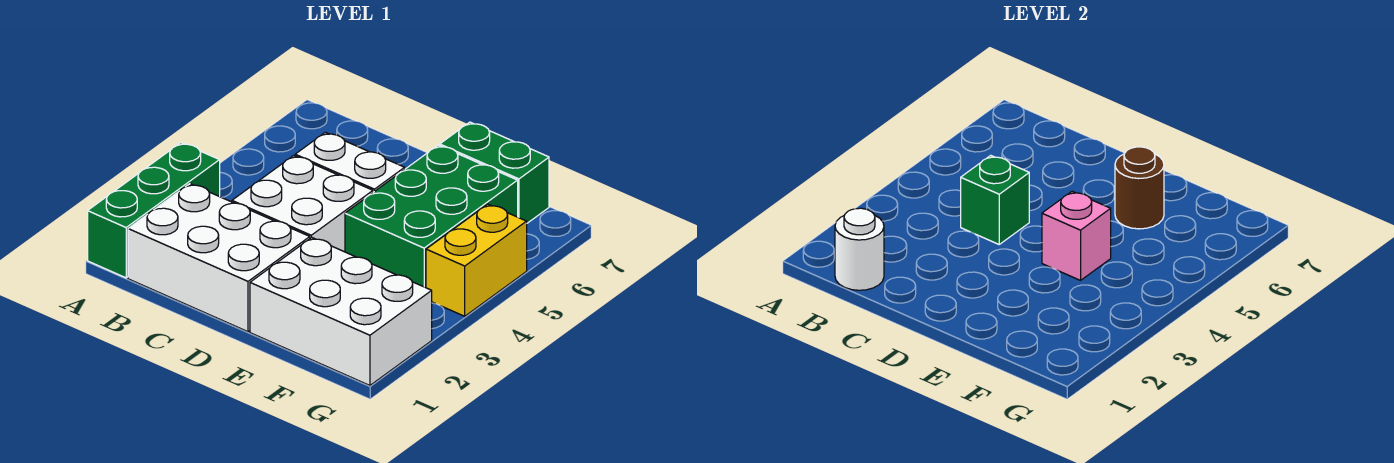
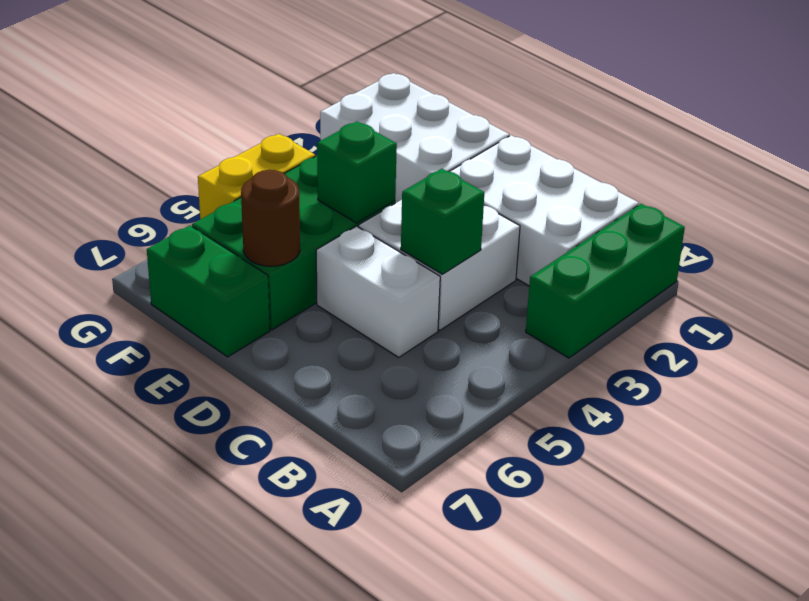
white round brick B1 level 2 -> none
pink brick E4 level 2 -> green brick E4 level 2

